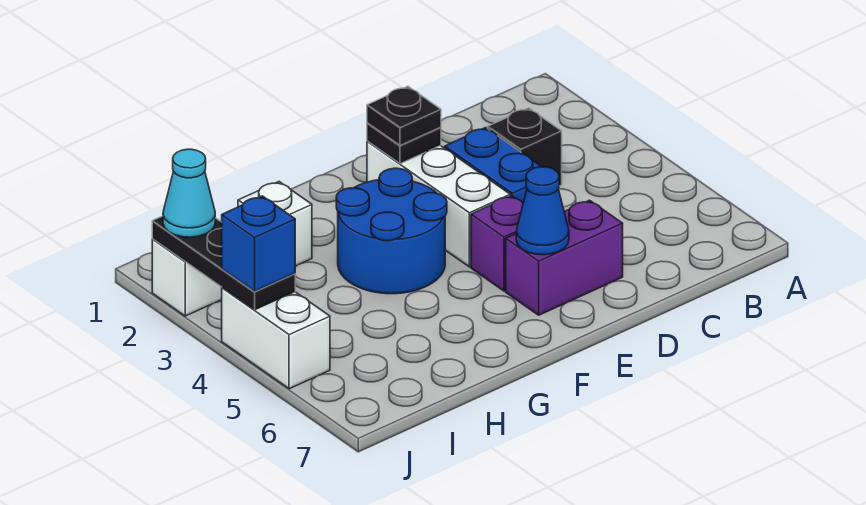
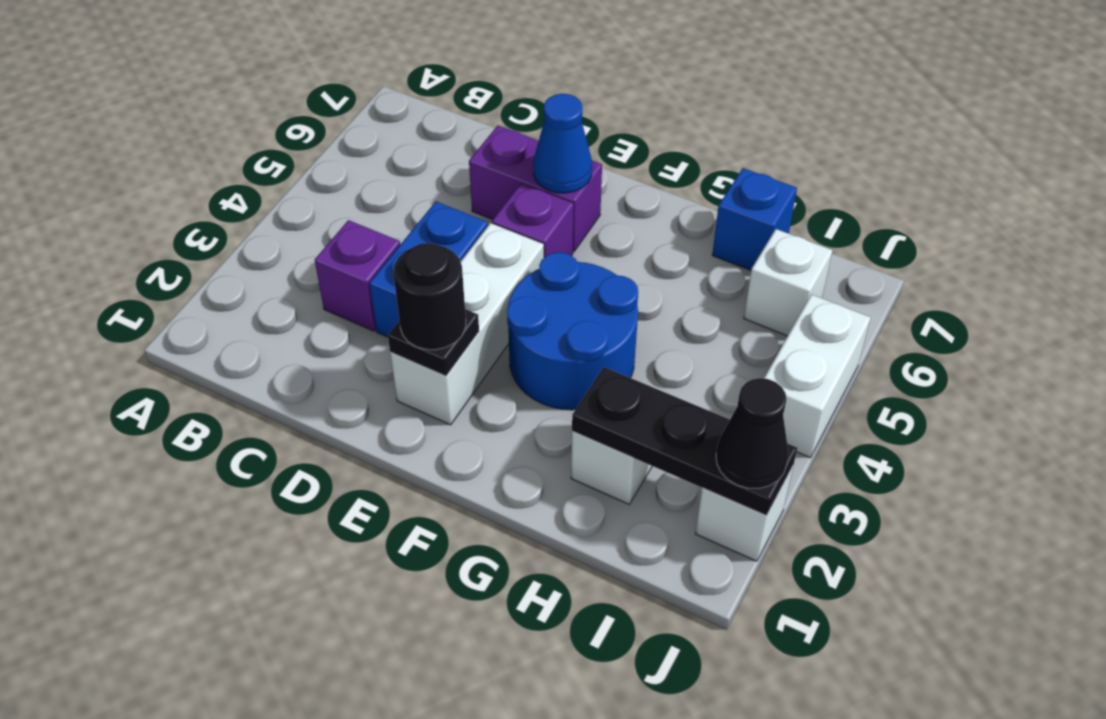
black brick C3 level 1 -> purple brick C3 level 1
black plate E2 level 3 -> black round brick E2 level 3
none -> white brick I6 level 1
black plate J2:J4 level 2 -> black plate H2:J2 level 2
cyan cone J2 level 3 -> black cone J2 level 3
blue brick J4 level 3 -> blue brick H7 level 1

